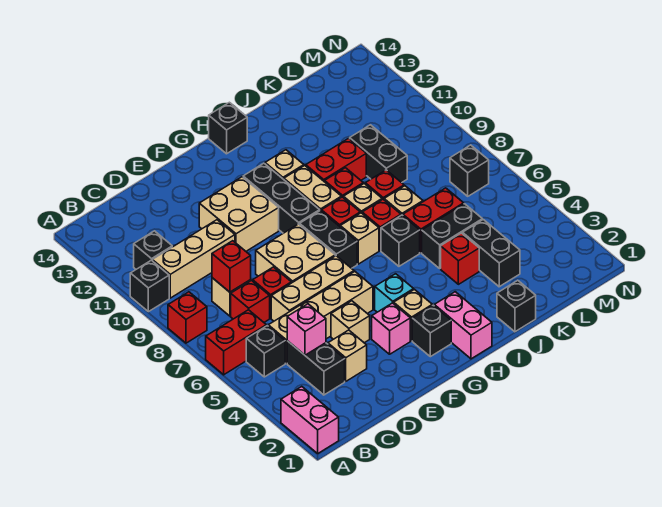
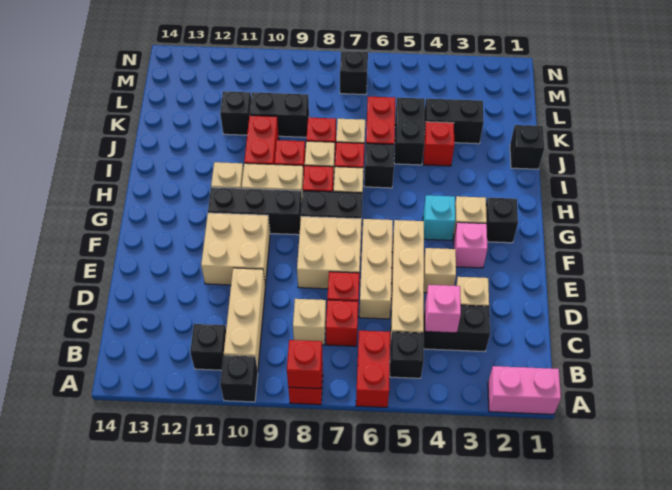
red brick C8 level 2 -> red brick A8 level 2
pink brick H1:H2 level 1 -> none
black brick H14 level 1 -> black brick K11 level 1

